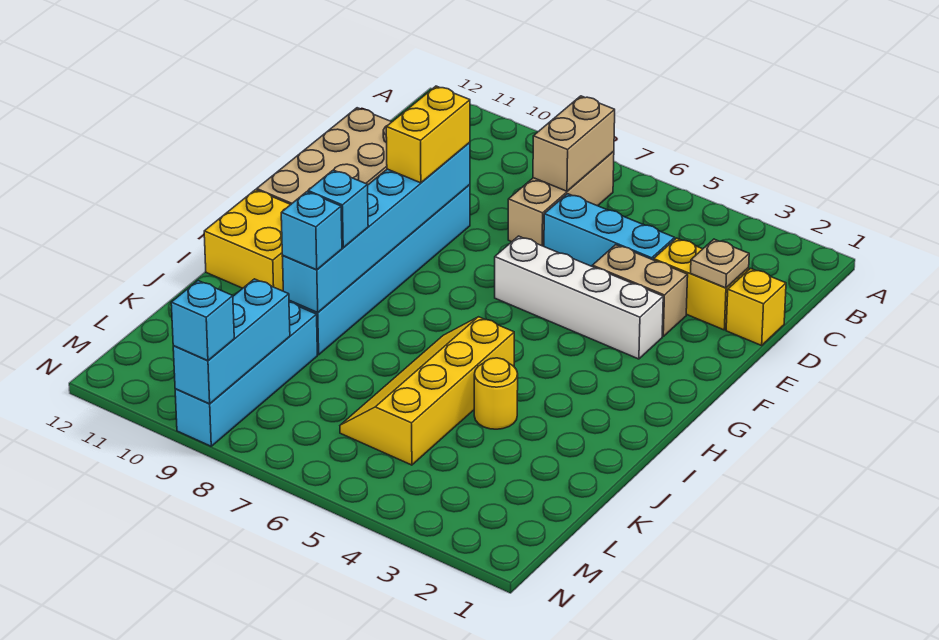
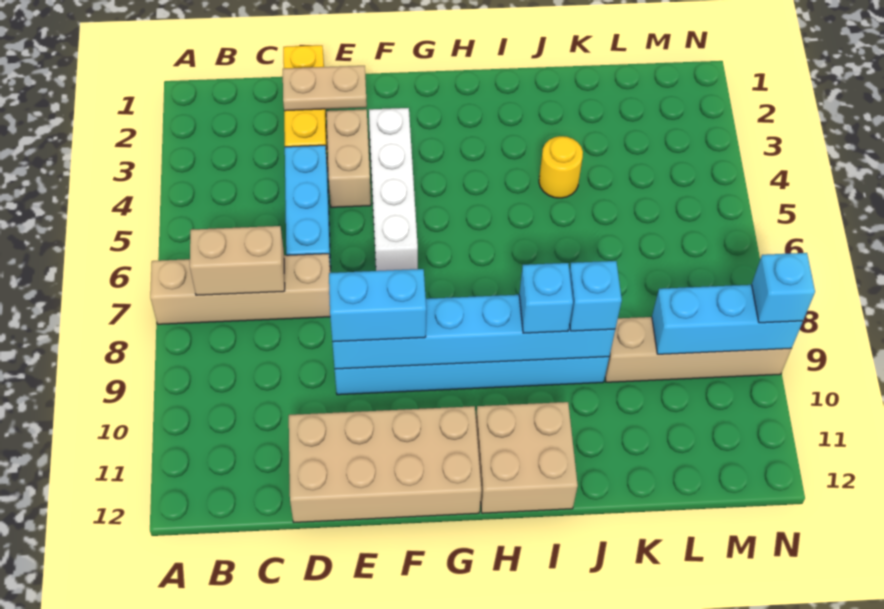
tan brick B7:D7 level 1 -> tan brick A7:D7 level 1
tan plate D2 level 2 -> tan plate D2:E2 level 2
yellow brick E9:F9 level 3 -> cyan brick E9:F9 level 3
yellow brick H11:I12 level 1 -> tan brick H11:I12 level 1
yellow slope I5:L6 level 1 top 5 -> none
cyan brick K9:N9 level 1 -> tan brick K9:N9 level 1

